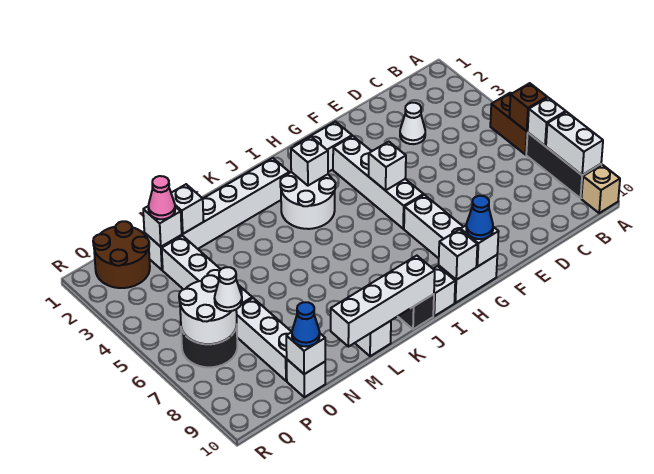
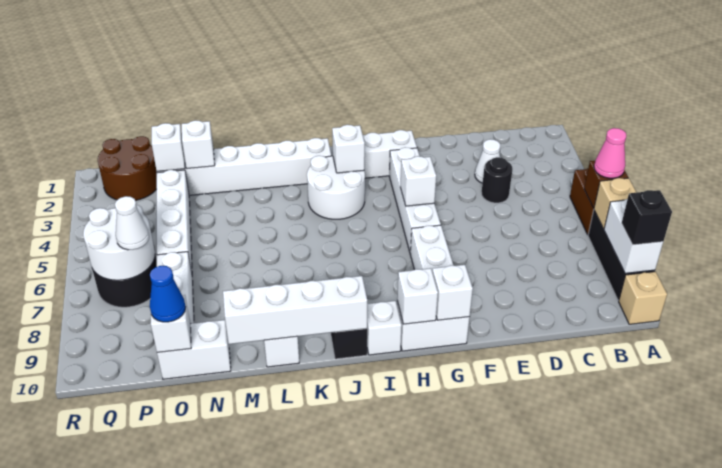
white brick A7 level 2 -> tan brick A7 level 2
none -> black brick A9 level 3
none -> black round brick D4 level 1
blue cone G10 level 3 -> none
pink cone O2 level 3 -> pink cone A6 level 3
white brick O10 level 1 -> white brick N10:O10 level 1

